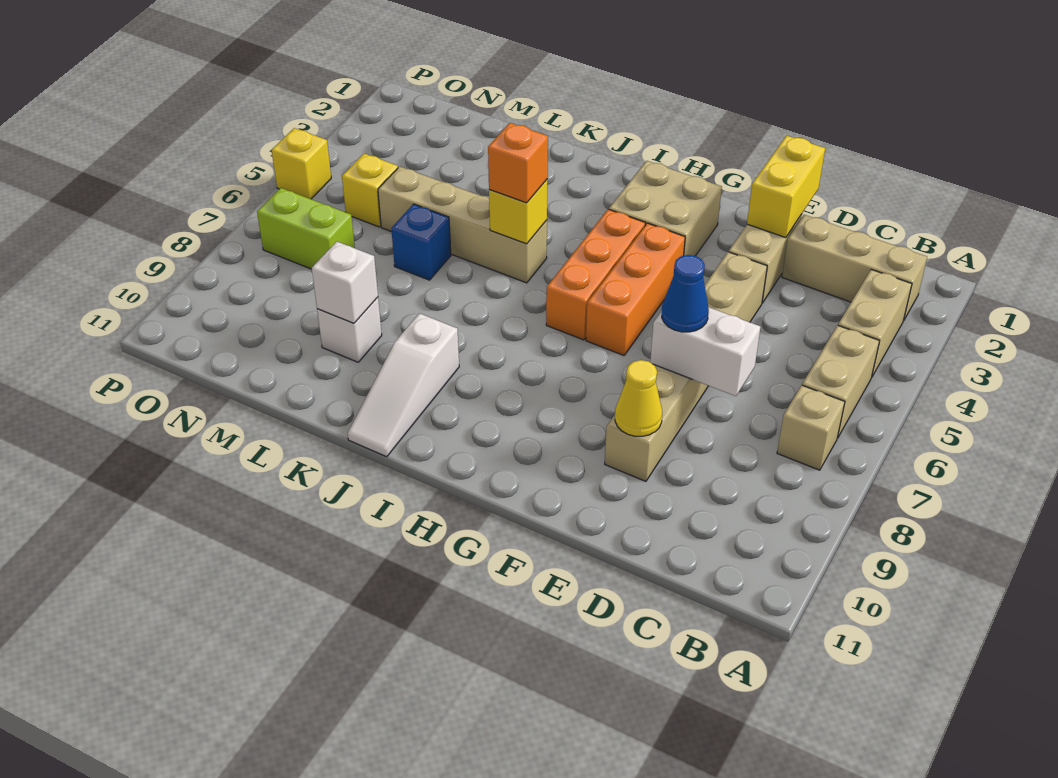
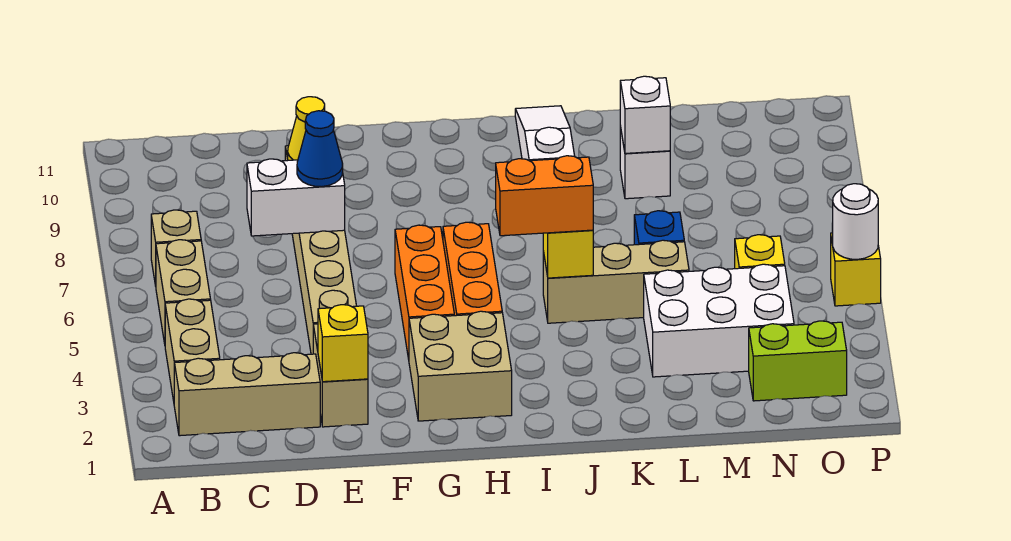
yellow brick E1:E2 level 2 -> yellow brick E2 level 2
tan brick J5:M5 level 1 -> tan brick J5:L5 level 1
orange brick J5 level 3 -> orange brick I5:J5 level 3
none -> white brick L3:N4 level 1
lime brick N7:O7 level 1 -> lime brick N2:O2 level 1
none -> white round brick P5 level 2

